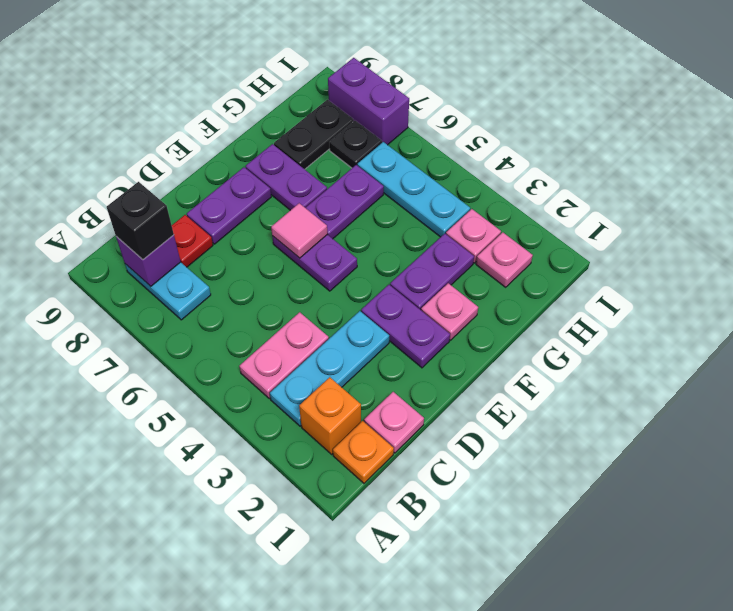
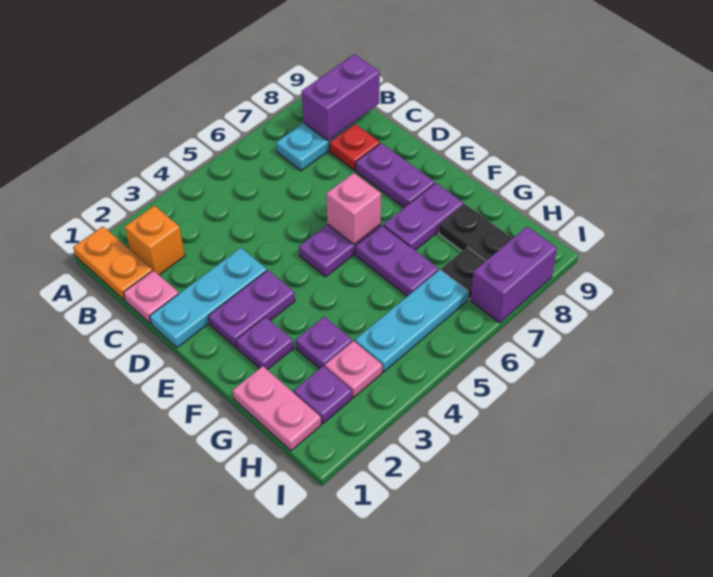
orange plate B1 level 1 -> orange plate A1:B1 level 1
cyan plate B3:D3 level 1 -> cyan plate D1:D3 level 1
pink plate B4:C4 level 1 -> pink plate G1:H1 level 1
purple brick B8 level 2 -> purple brick B8:B9 level 2
black brick B8 level 3 -> none
pink tile E6 level 2 -> pink brick E6 level 2
pink plate F2 level 1 -> purple plate F2 level 1
purple plate F3:G3 level 1 -> purple plate G3 level 1
pink plate H2 level 1 -> purple plate H2 level 1

